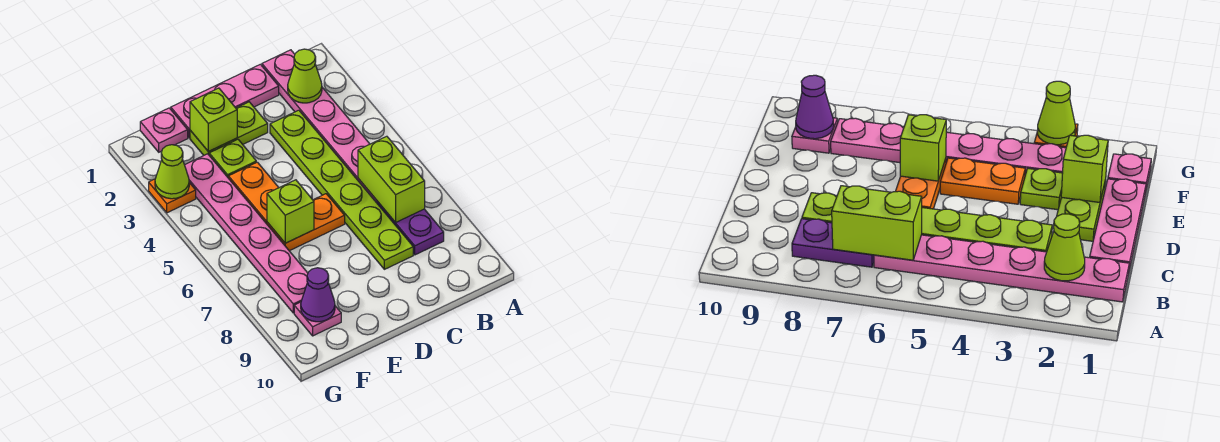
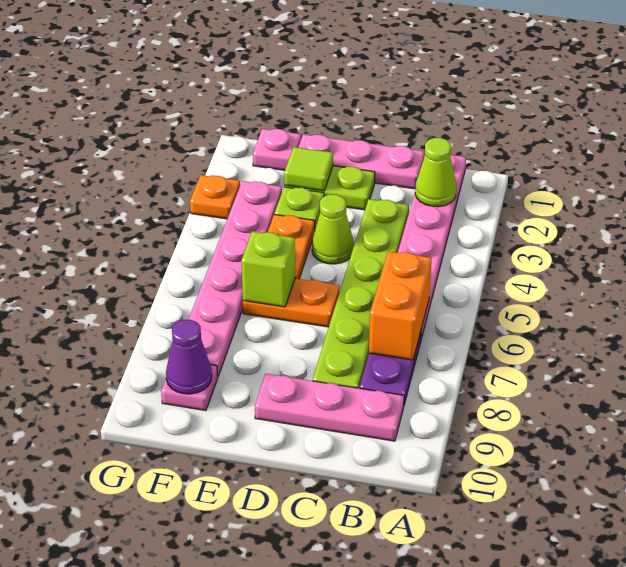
lime brick B6:B7 level 2 -> orange brick B6:B7 level 2
none -> pink plate B9:D9 level 1
lime brick E2 level 2 -> lime tile E2 level 2
lime cone G3 level 2 -> lime cone D4 level 1

